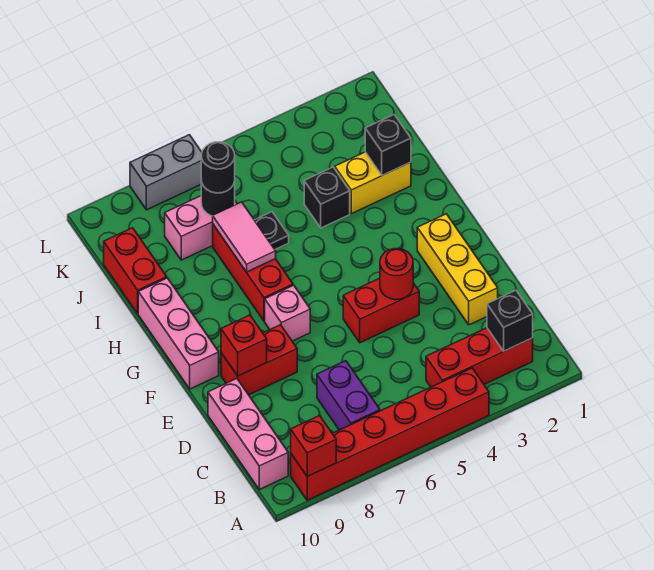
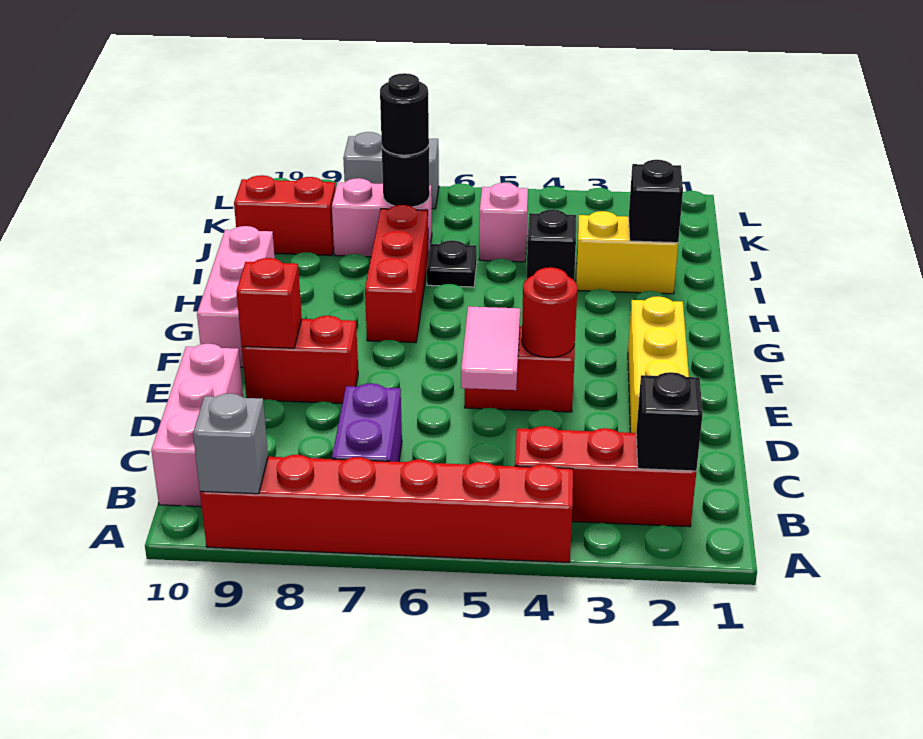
red brick A9 level 2 -> grey brick A9 level 2
pink brick F7 level 1 -> pink brick J5 level 1
pink tile H7:I7 level 2 -> pink tile D5:E5 level 2
red brick I10:J10 level 1 -> red brick J9:J10 level 1

